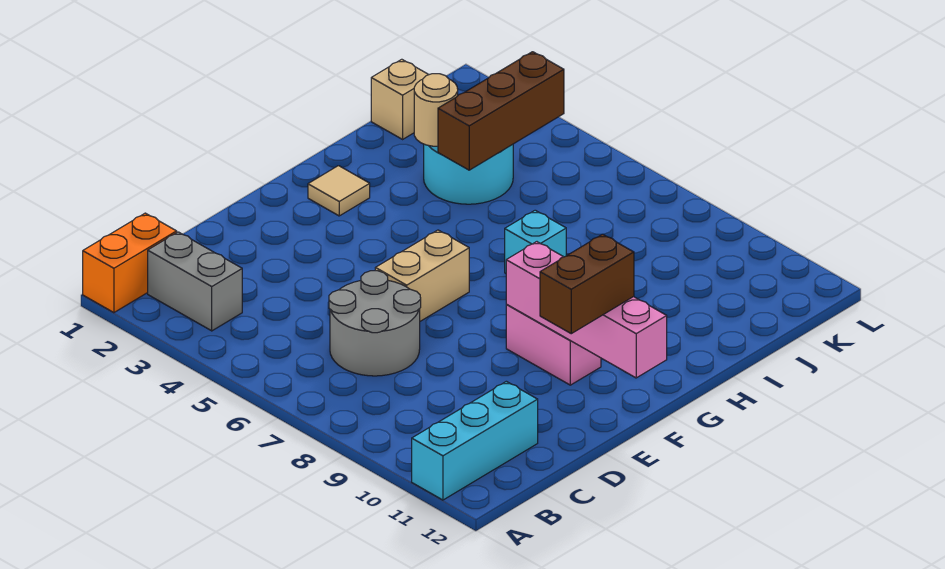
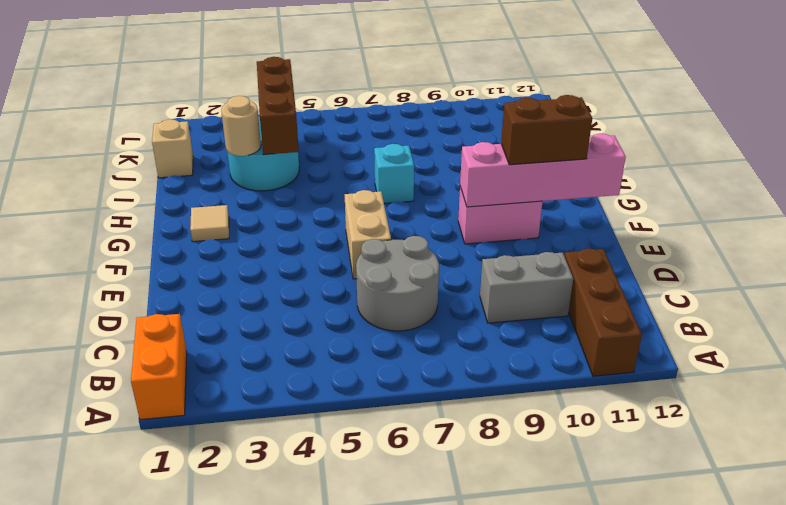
cyan brick A11:C11 level 1 -> brown brick A11:C11 level 1
grey brick B2:B3 level 1 -> grey brick C9:C10 level 1
brown brick E11:F11 level 3 -> brown brick F10:F11 level 3

